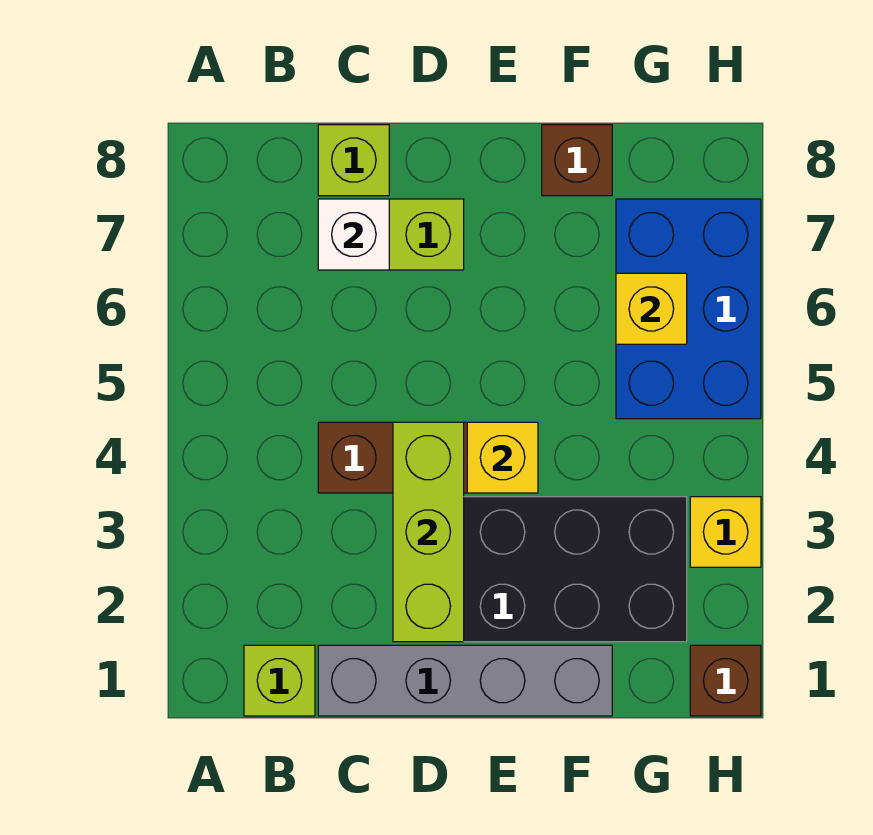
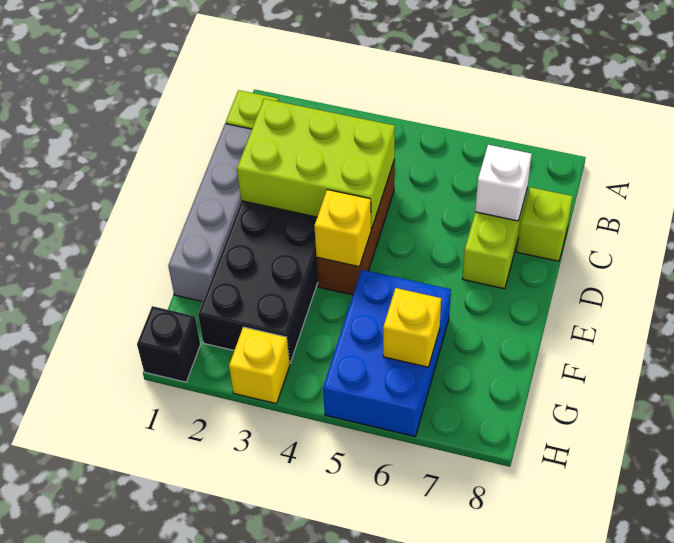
lime brick D2:D4 level 2 -> lime brick C2:D4 level 2
brown brick F8 level 1 -> none
blue brick G5:H7 level 1 -> blue brick F5:H6 level 1
brown brick H1 level 1 -> black brick H1 level 1

